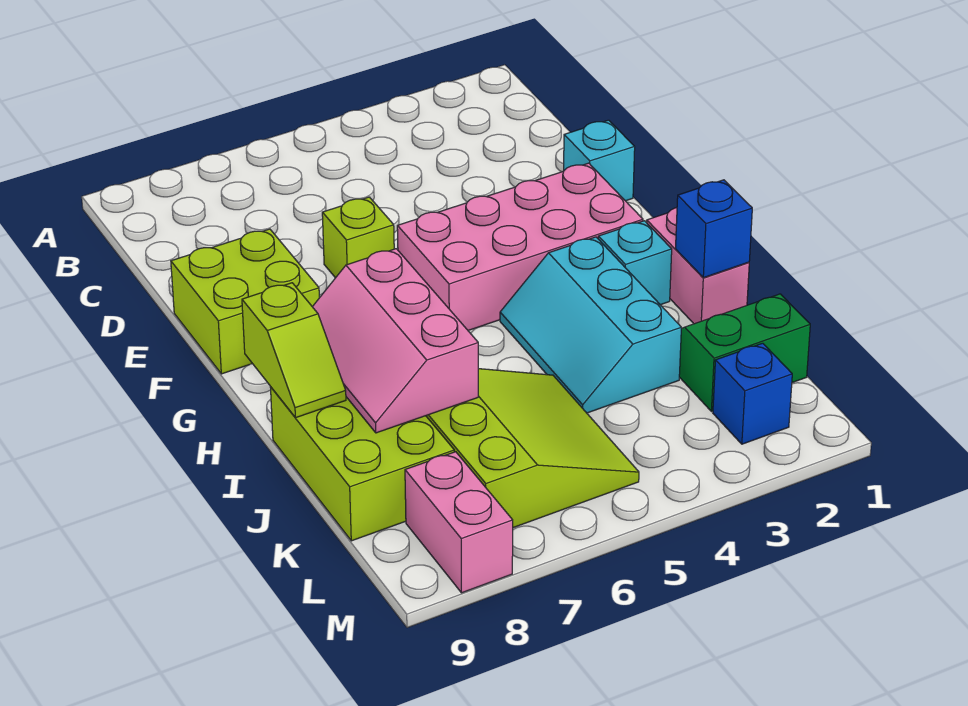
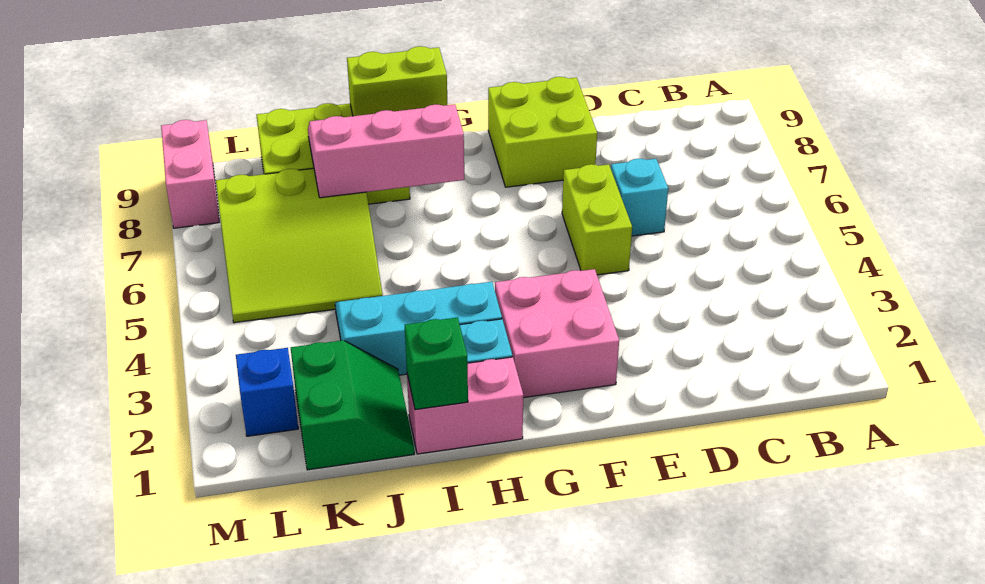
cyan brick E1 level 1 -> cyan brick D6 level 1
lime brick E6 level 1 -> lime brick E5:E6 level 1
pink brick F2:G5 level 1 -> pink brick F2:G3 level 1
lime slope H9:I9 level 2 top H -> lime brick H9:I9 level 2
blue brick I1 level 2 -> green brick I1 level 2
pink brick L8:M8 level 1 -> pink brick M8:M9 level 1

